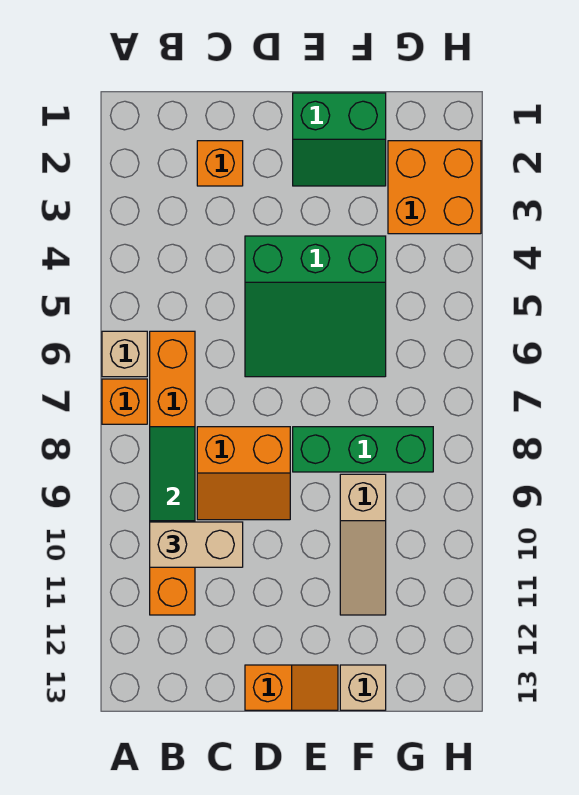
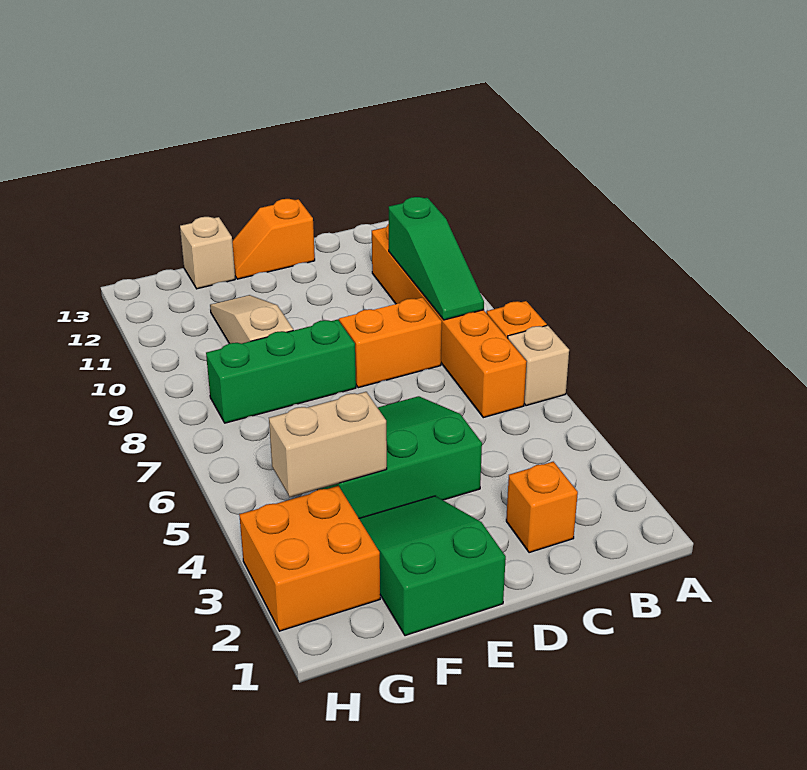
tan brick B10:C10 level 3 -> tan brick F4:G4 level 2
green slope E1:F2 level 1 top 1 -> green slope E1:F3 level 1 top 1

